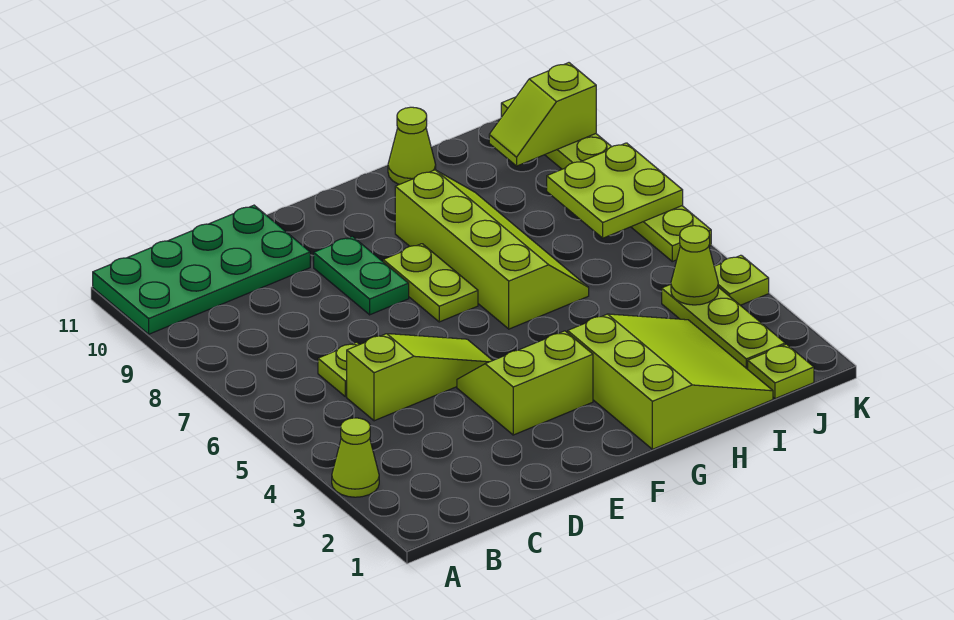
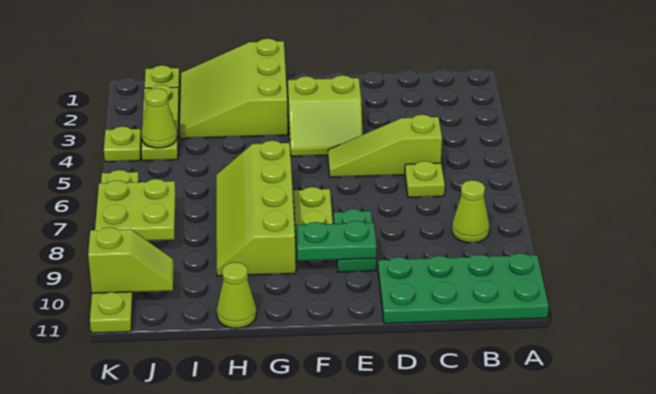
lime cone A3 level 1 -> lime cone B8 level 1
none -> green plate E9:F9 level 2

